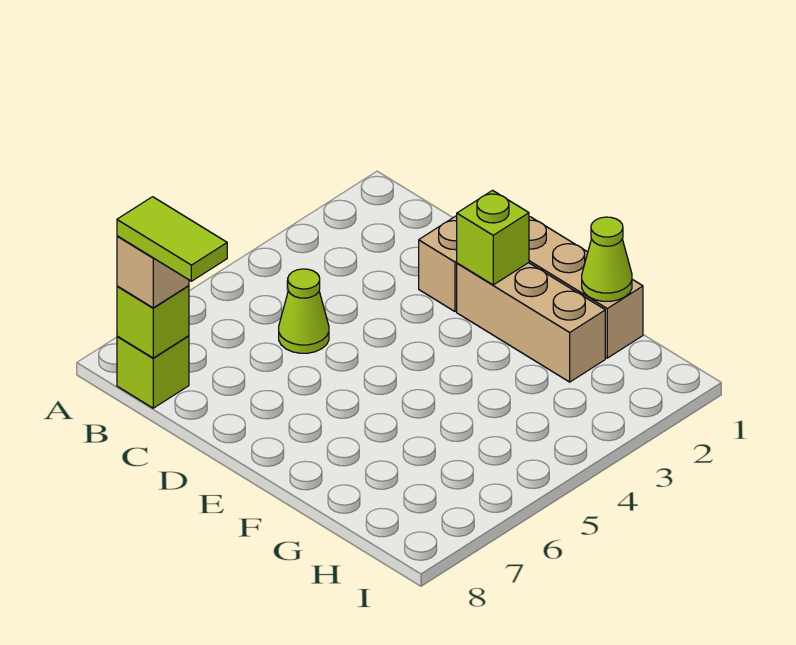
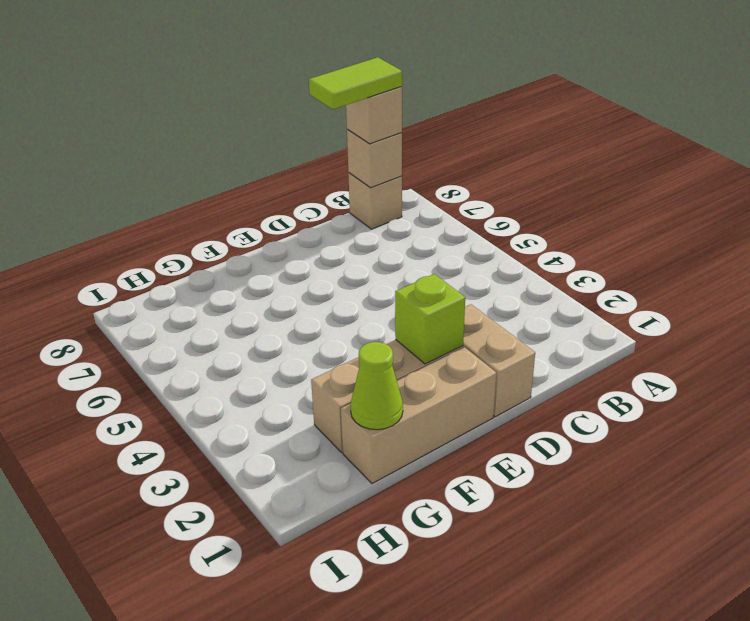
lime brick B8 level 1 -> tan brick B8 level 1
lime brick B8 level 2 -> tan brick B8 level 2
lime cone C5 level 1 -> none

